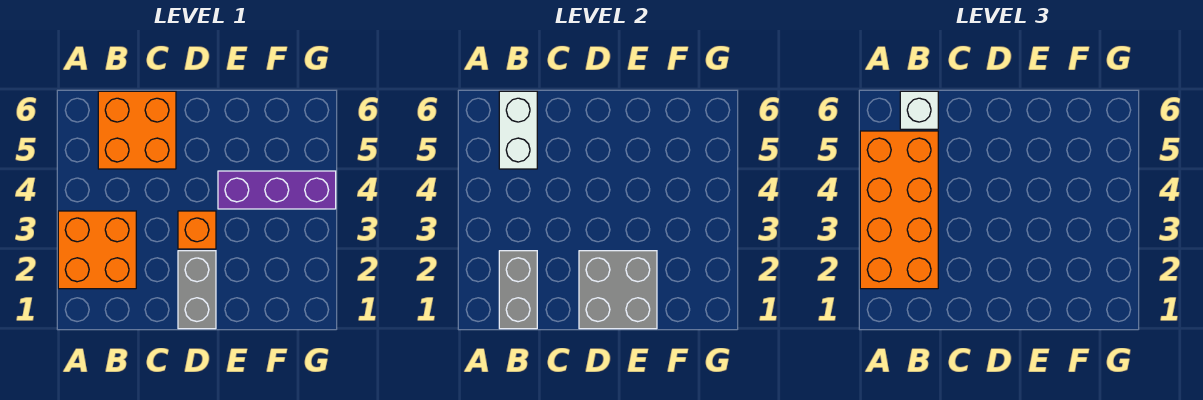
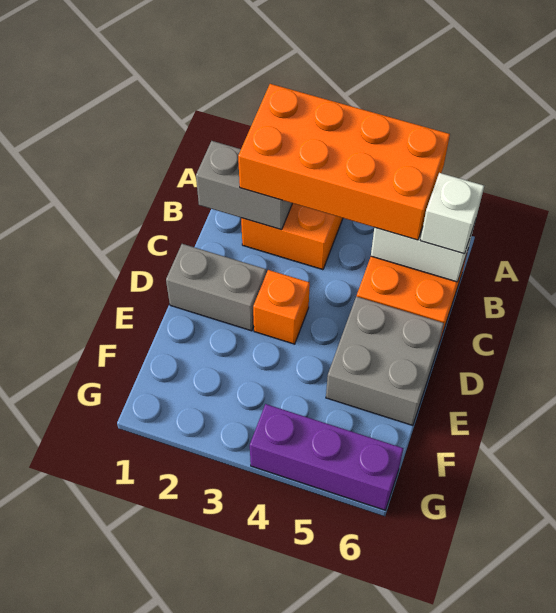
grey brick D1:E2 level 2 -> grey brick D5:E6 level 1
purple brick E4:G4 level 1 -> purple brick G4:G6 level 1

